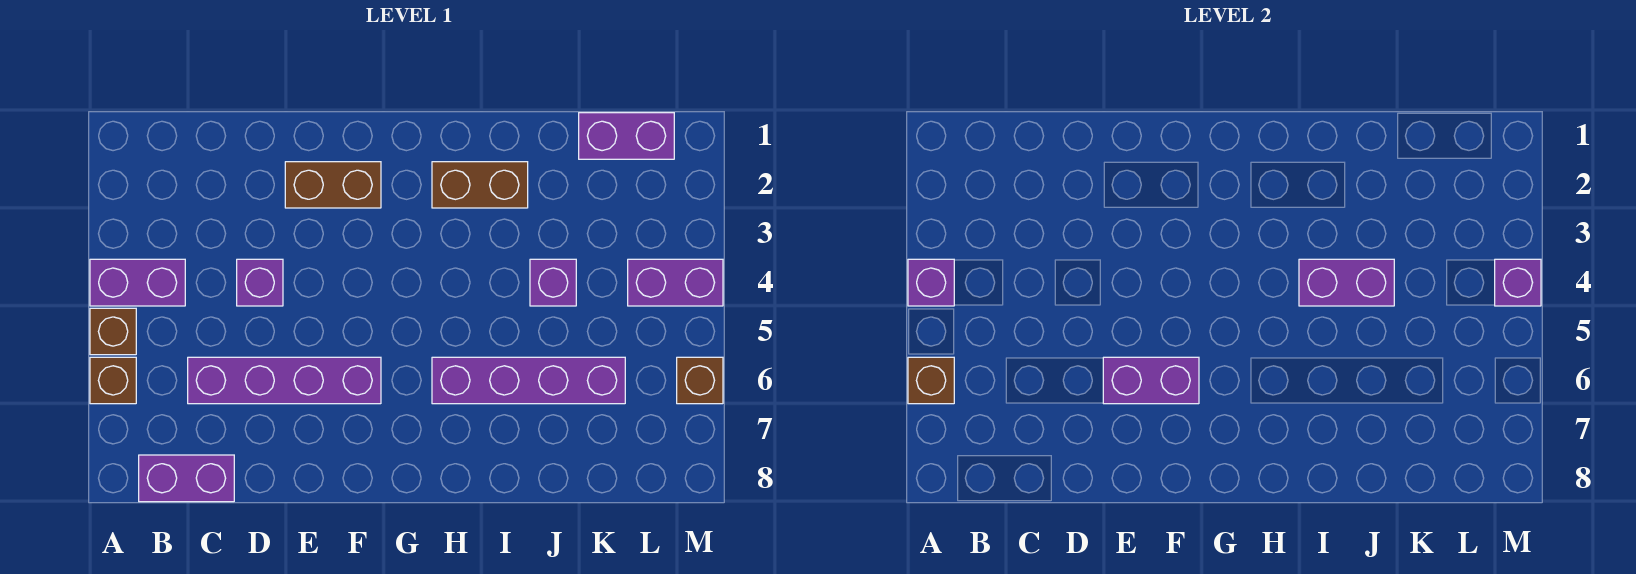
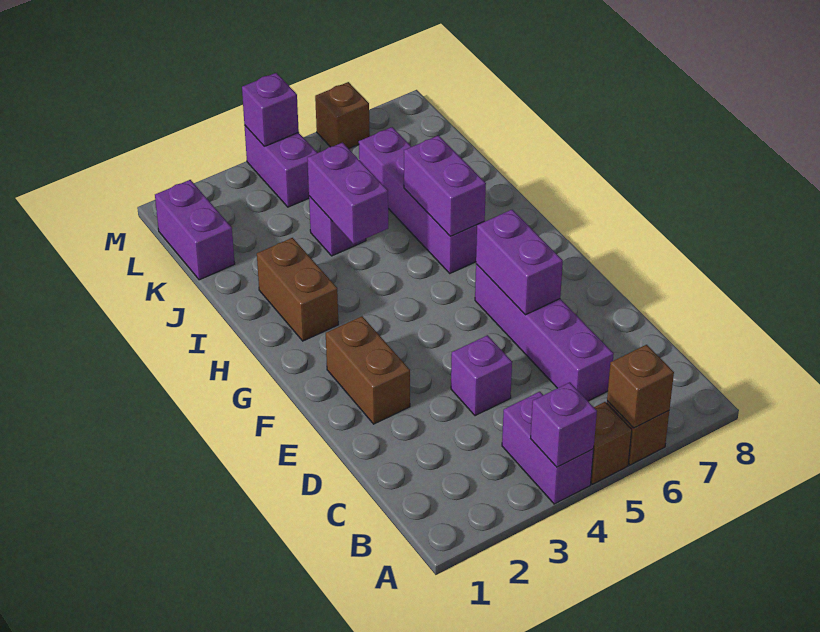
purple brick B8:C8 level 1 -> purple brick H6:I6 level 2

